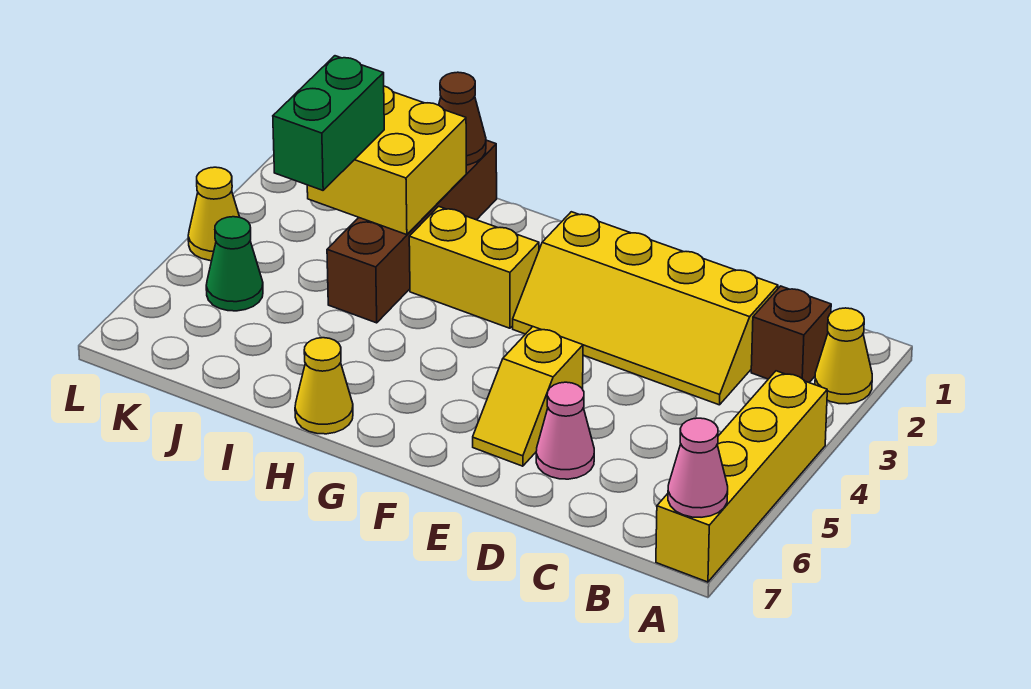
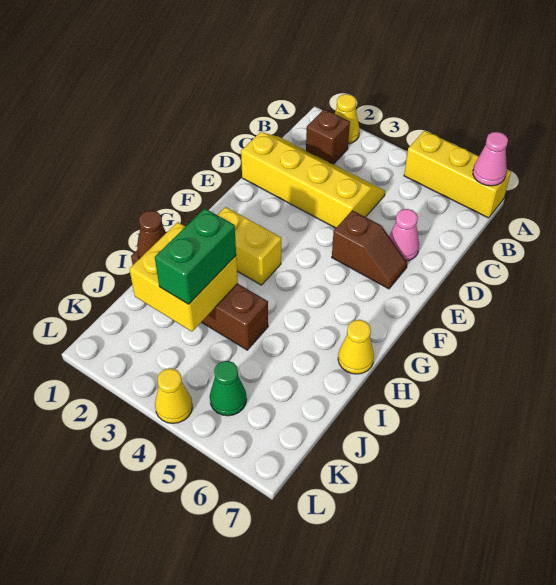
yellow brick A4:A7 level 1 -> yellow brick A5:A7 level 1
yellow slope C2:F3 level 1 top 2 -> yellow slope C1:D4 level 1 top D
yellow slope E5:E6 level 1 top 5 -> brown slope E5:E6 level 1 top 5
yellow brick G3:H3 level 1 -> yellow brick G2:G3 level 1
green brick J3:J4 level 3 -> green brick I3:J3 level 3

